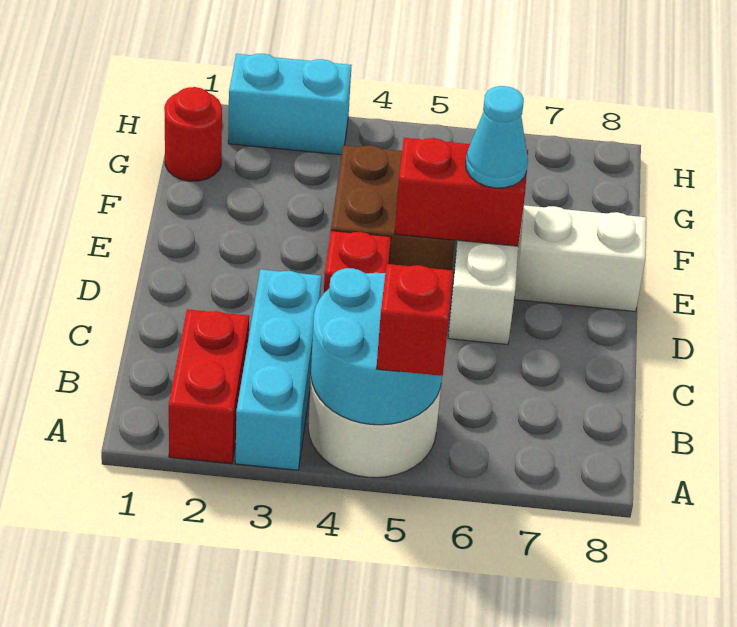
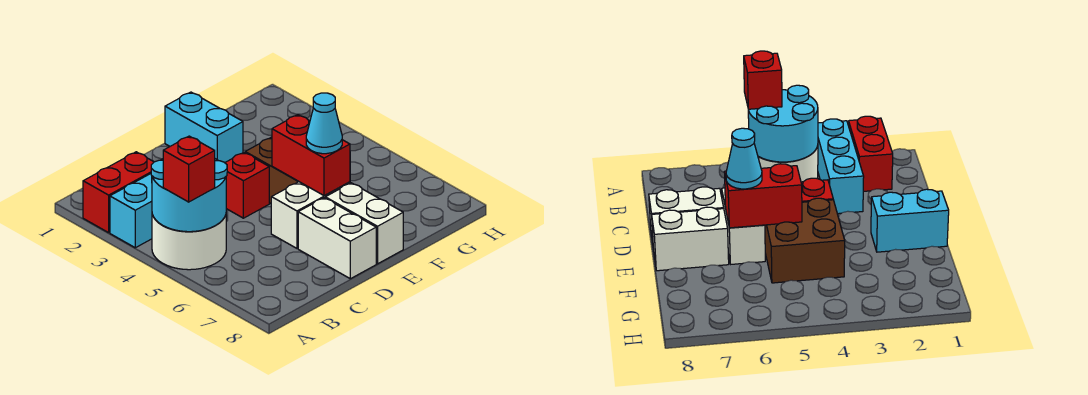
none -> white brick D7:D8 level 1
red round brick G1 level 1 -> none
cyan brick H2:H3 level 1 -> cyan brick E1:E2 level 1

